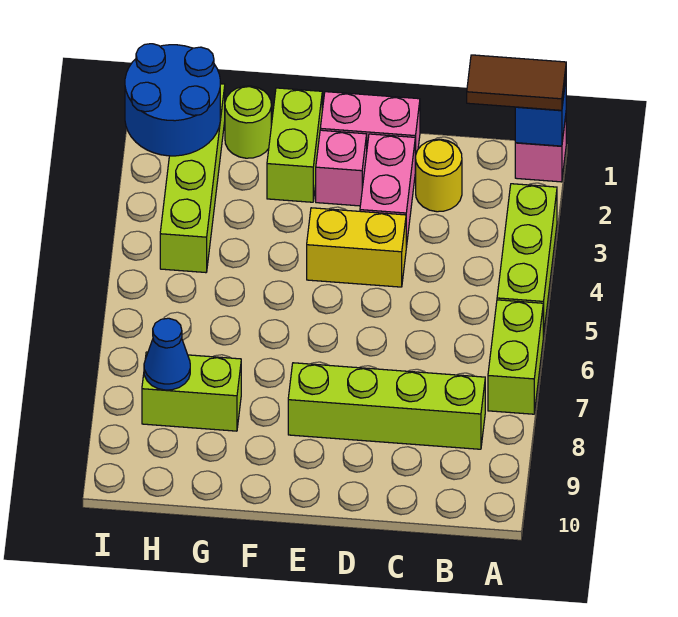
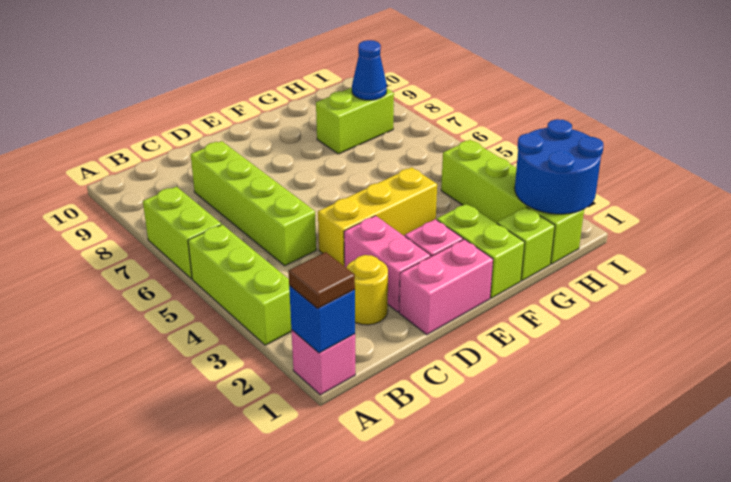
brown tile A1:B1 level 3 -> brown tile A1 level 3
lime brick B8:E8 level 1 -> lime brick C5:C8 level 1
yellow brick D4:E4 level 1 -> yellow brick D4:F4 level 1
lime round brick G1 level 1 -> lime brick G1 level 1

